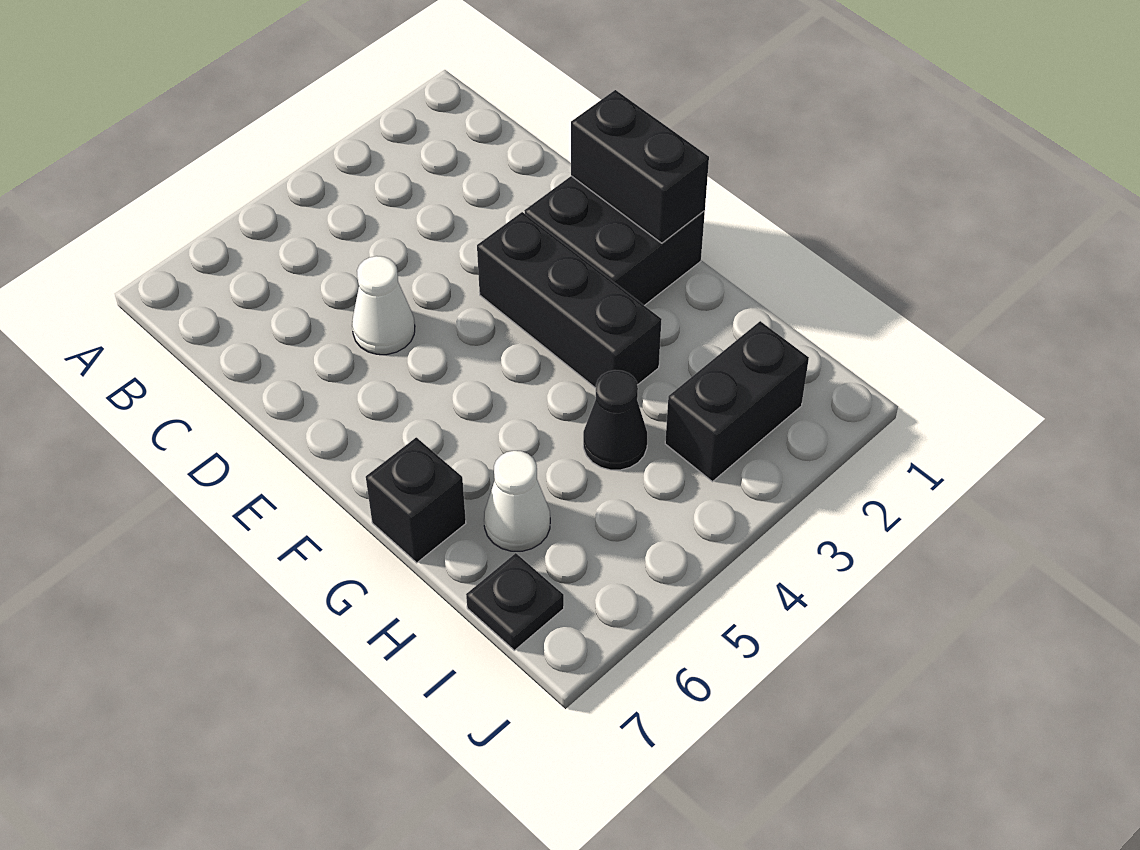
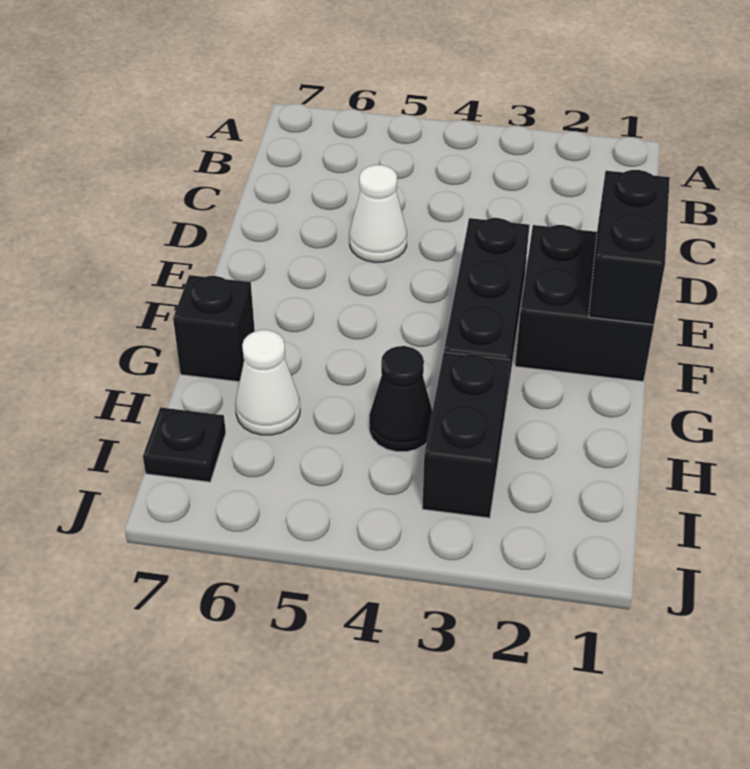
black brick I2:I3 level 1 -> black brick H3:I3 level 1

